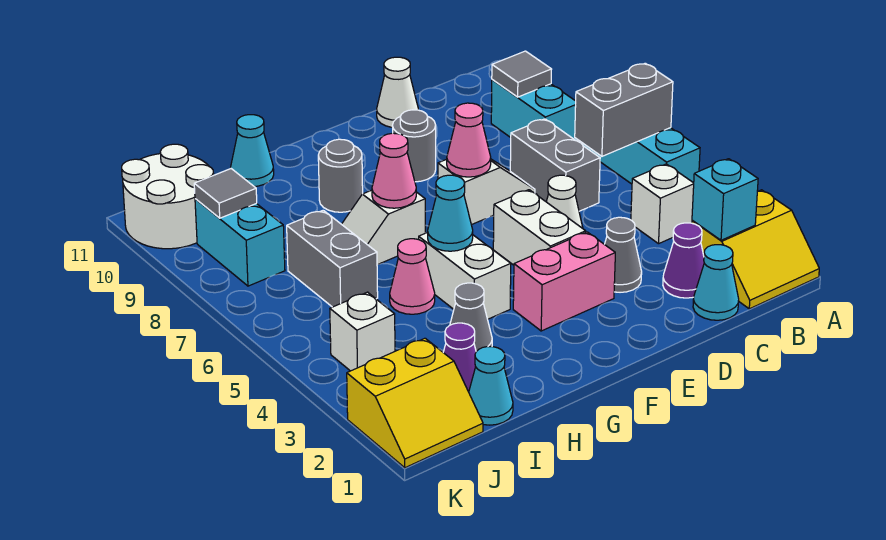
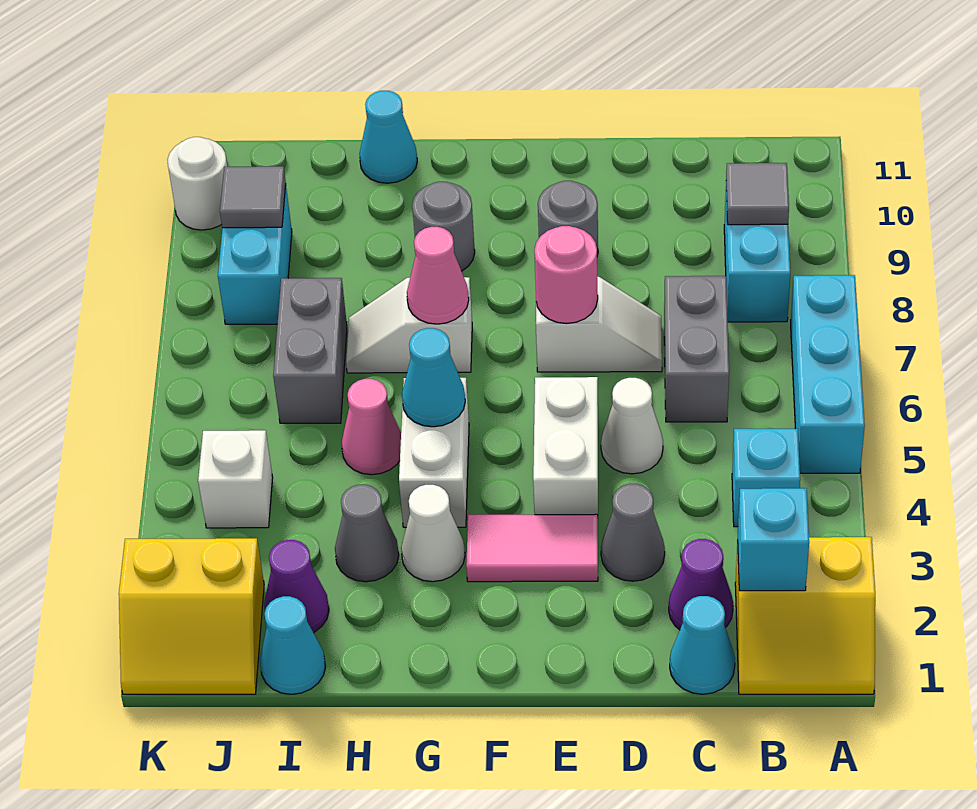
grey brick A6:B6 level 2 -> none
white brick B4 level 1 -> cyan brick B4 level 1
white cone D11 level 1 -> white cone G3 level 1
pink brick E3:F3 level 1 -> pink tile E3:F3 level 1
pink cone E7 level 2 -> pink round brick E7 level 2
white round brick J10:K11 level 1 -> white round brick K10 level 1

